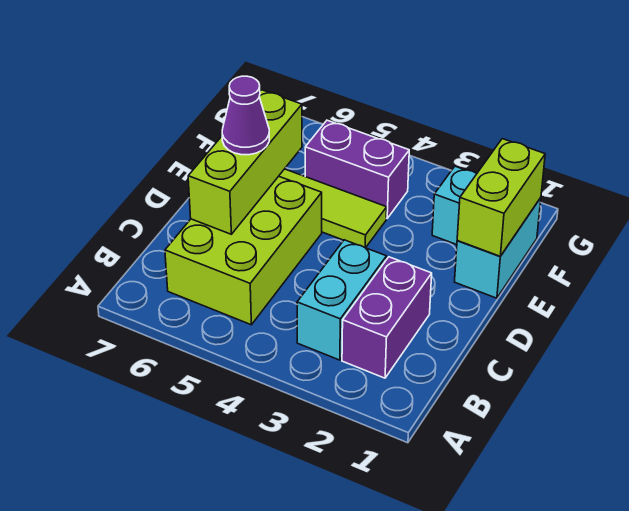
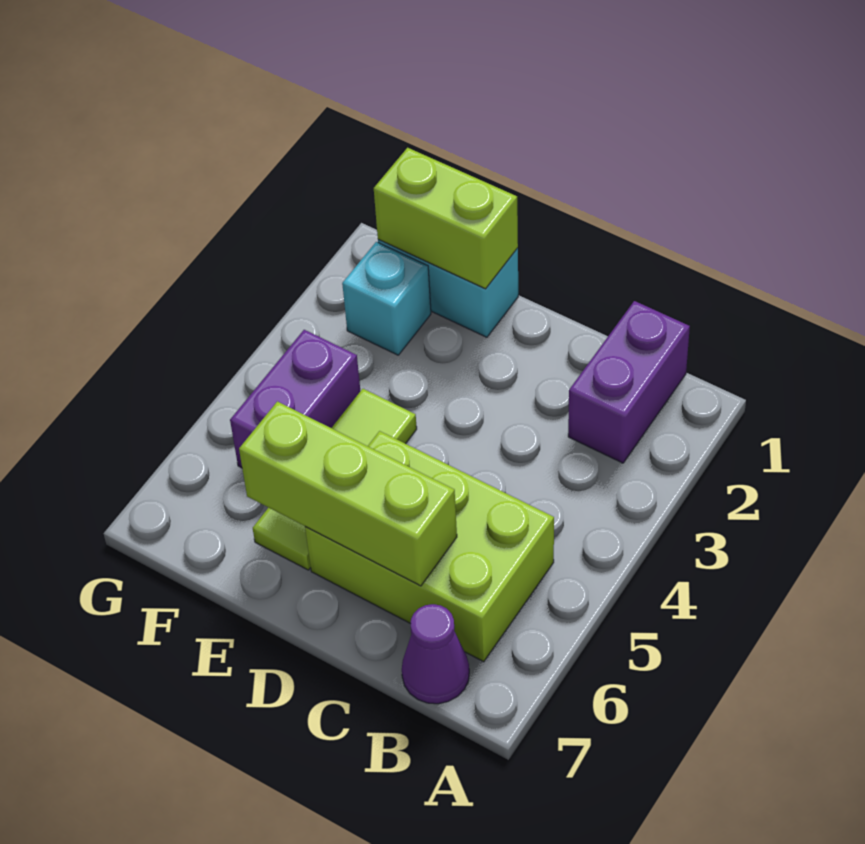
purple brick B2:C2 level 1 -> purple brick B1:B2 level 1
cyan brick B3:C3 level 1 -> none
purple cone D6 level 3 -> purple cone B7 level 1

